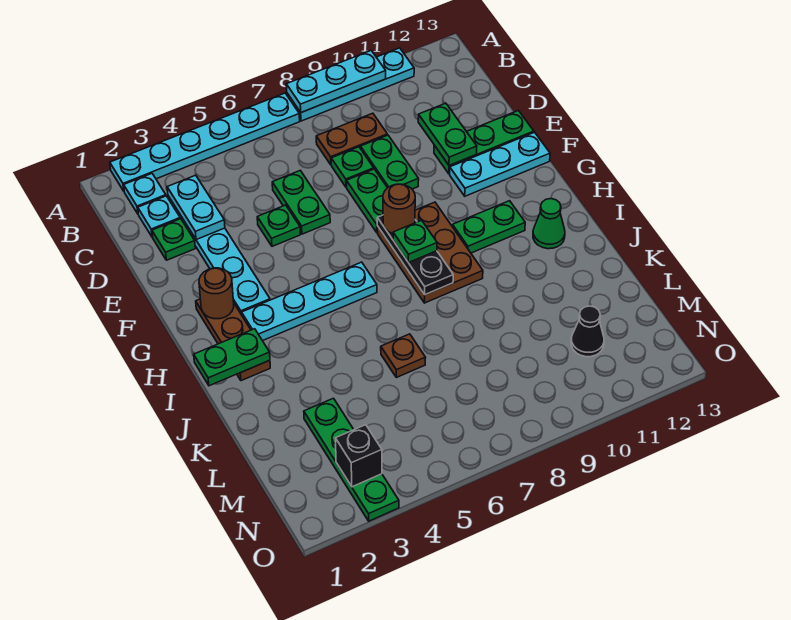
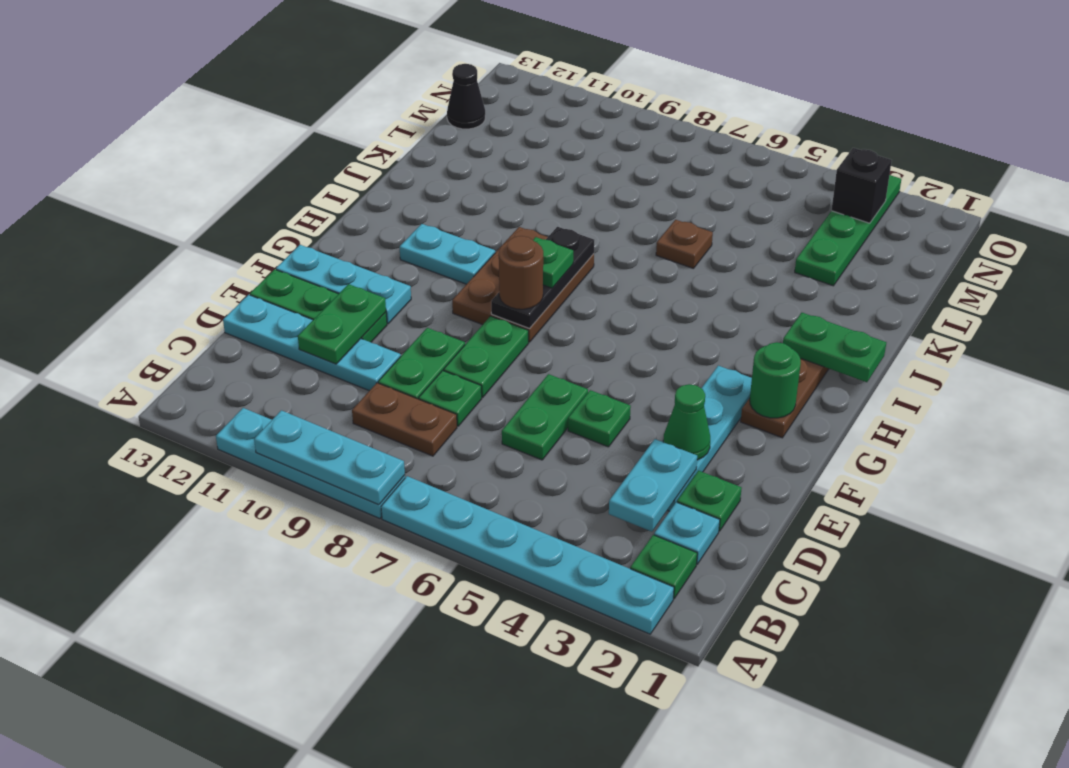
cyan plate B2 level 1 -> green plate B2 level 1
brown round brick G2 level 2 -> green round brick G2 level 2
cyan plate H3:H6 level 1 -> cyan plate D10:D13 level 1
green plate H10:H11 level 1 -> cyan plate H10:H11 level 1
green cone I12 level 1 -> green cone E3 level 2
black cone M11 level 1 -> black cone M13 level 1

